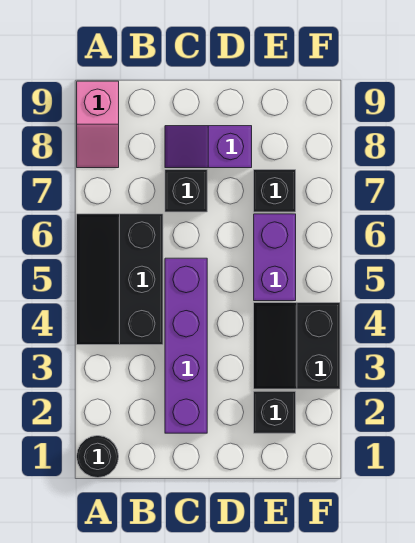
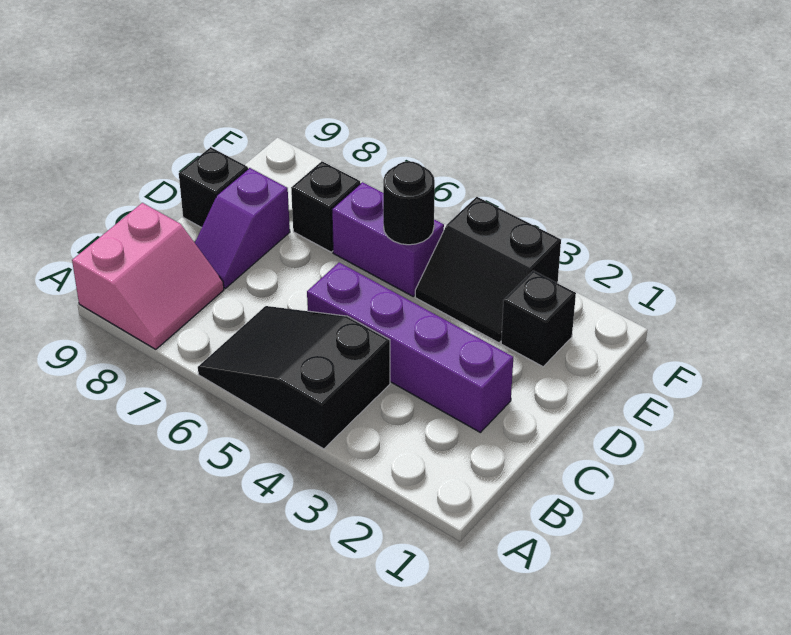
black round brick A1 level 1 -> black round brick E5 level 2
black slope A4:B6 level 1 top B -> black slope A4:B6 level 1 top 4
pink slope A8:A9 level 1 top 9 -> pink slope A8:B9 level 1 top 9
black brick C7 level 1 -> black brick D9 level 1

